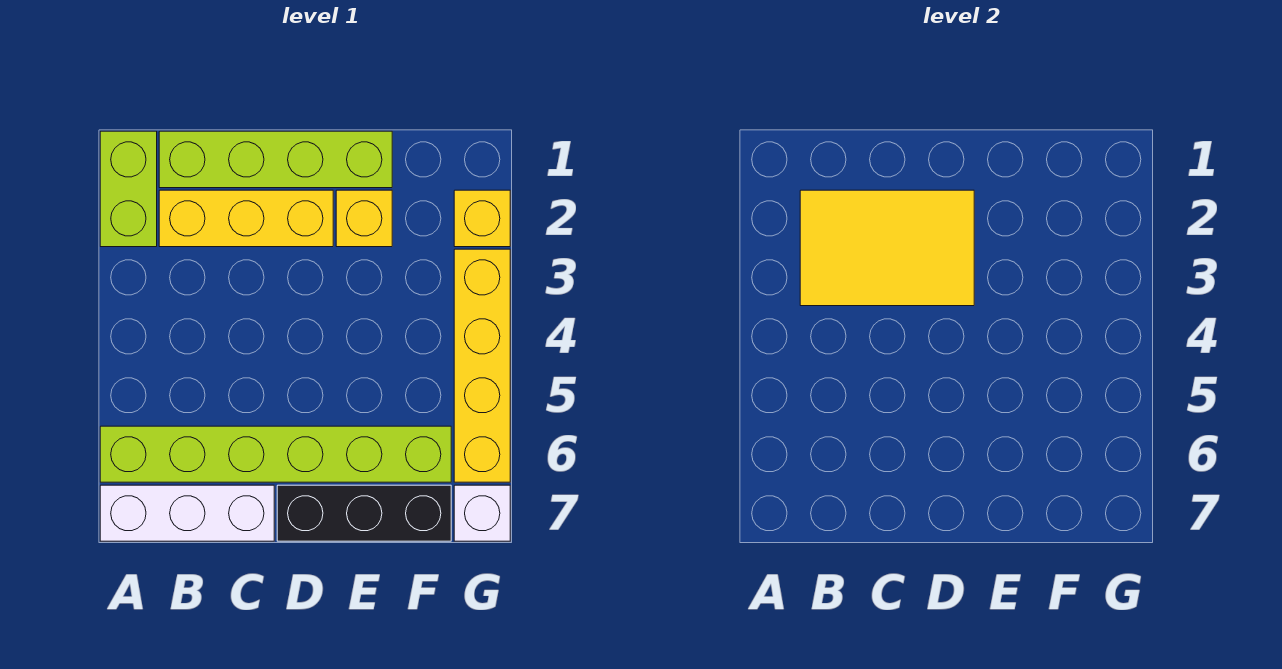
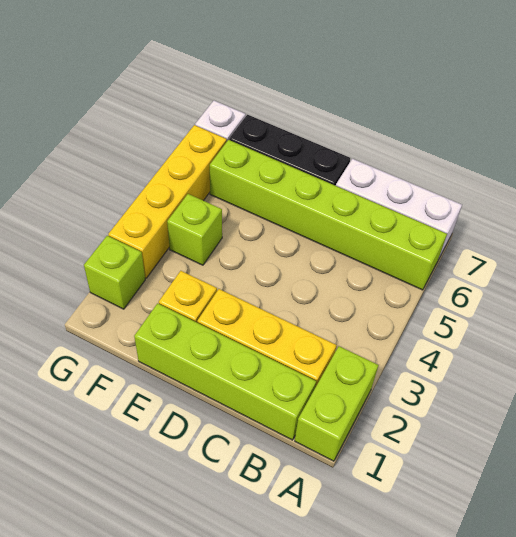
yellow tile B2:D3 level 2 -> none
none -> lime brick F4 level 1
yellow brick G2 level 1 -> lime brick G2 level 1

